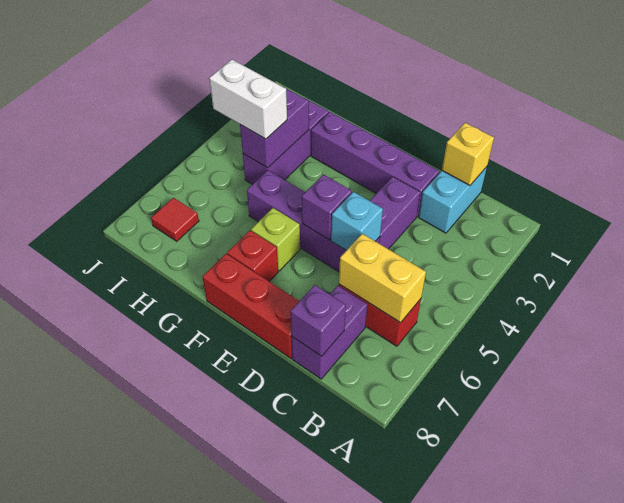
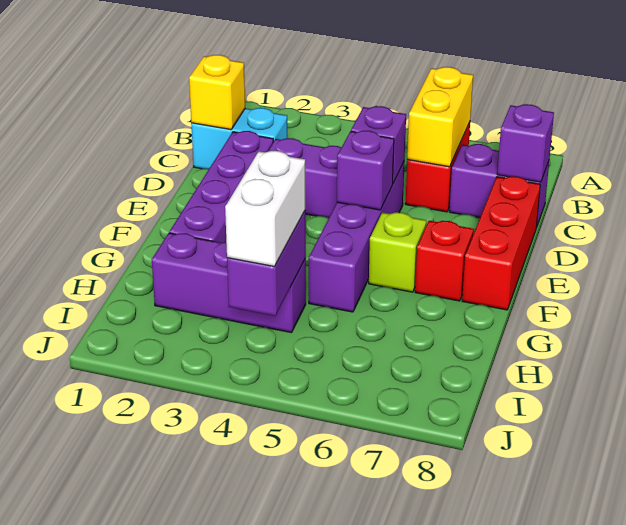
cyan brick D5 level 2 -> purple brick D5 level 2
purple brick H3:H4 level 2 -> purple brick H4:I4 level 2
red tile I7 level 1 -> none

